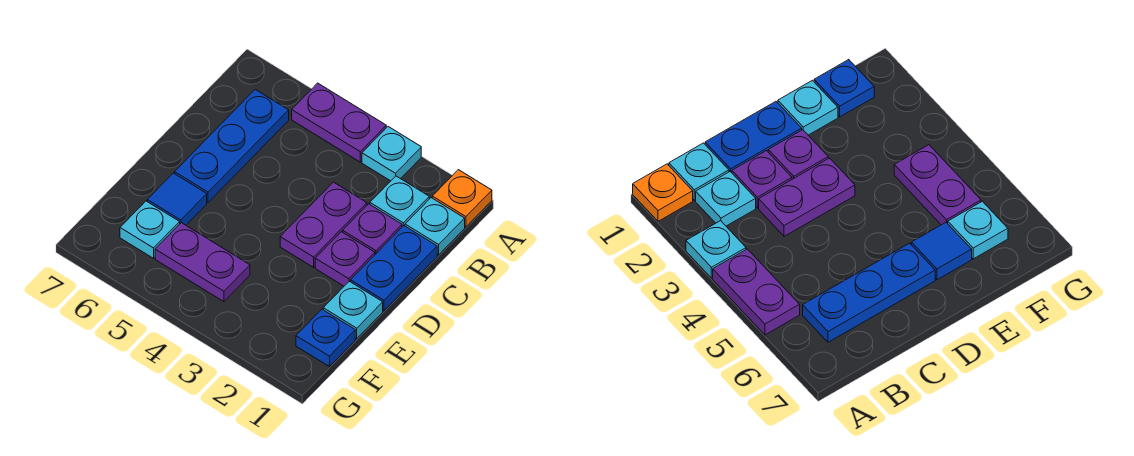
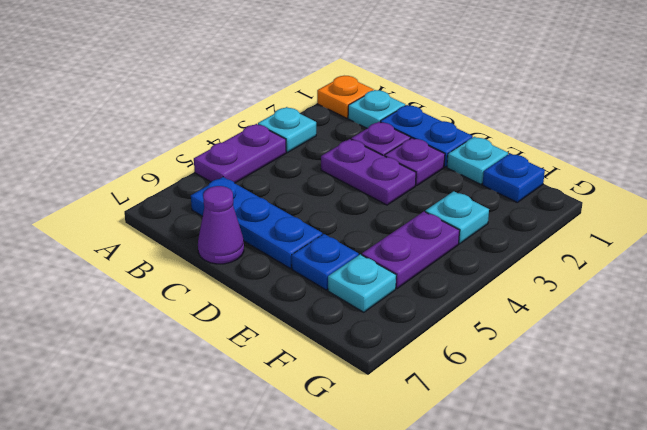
cyan plate B2 level 1 -> cyan plate F3 level 1
none -> purple cone C7 level 1
blue tile E6 level 1 -> blue plate E6 level 1

